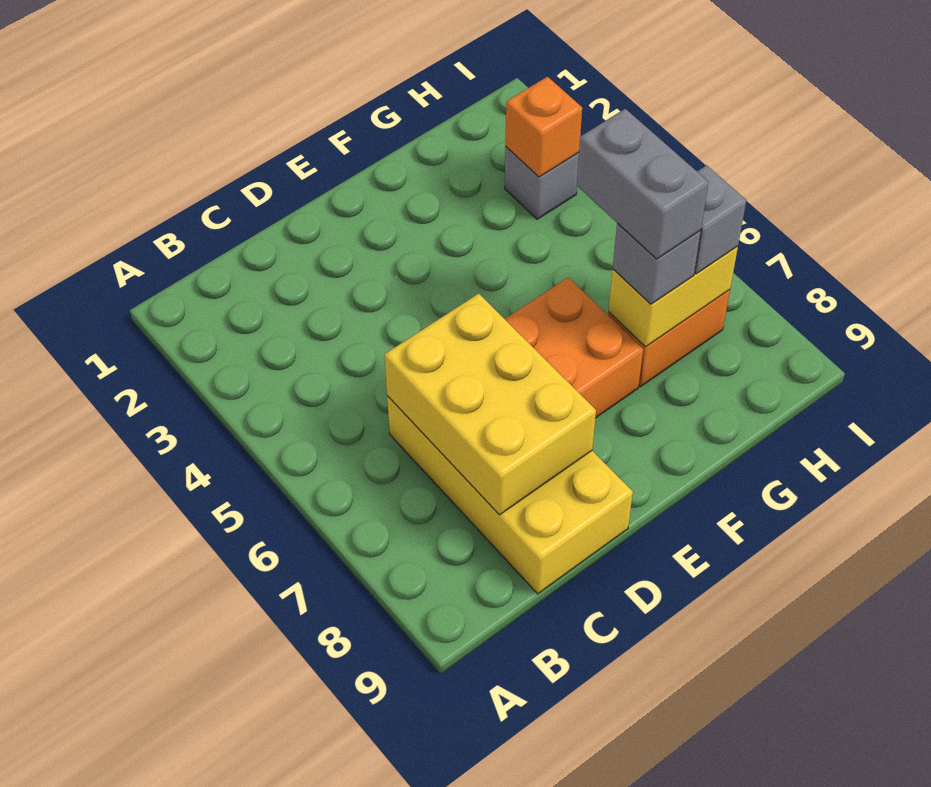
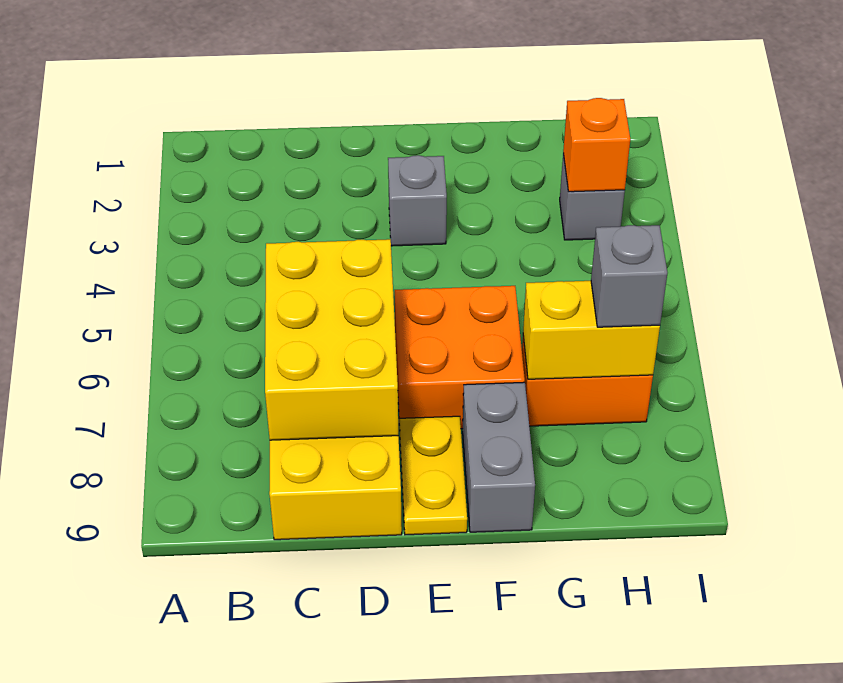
none -> yellow plate E8:E9 level 1
grey brick G6:G7 level 4 -> grey brick F8:F9 level 1
grey brick G7 level 3 -> grey brick E3 level 1

